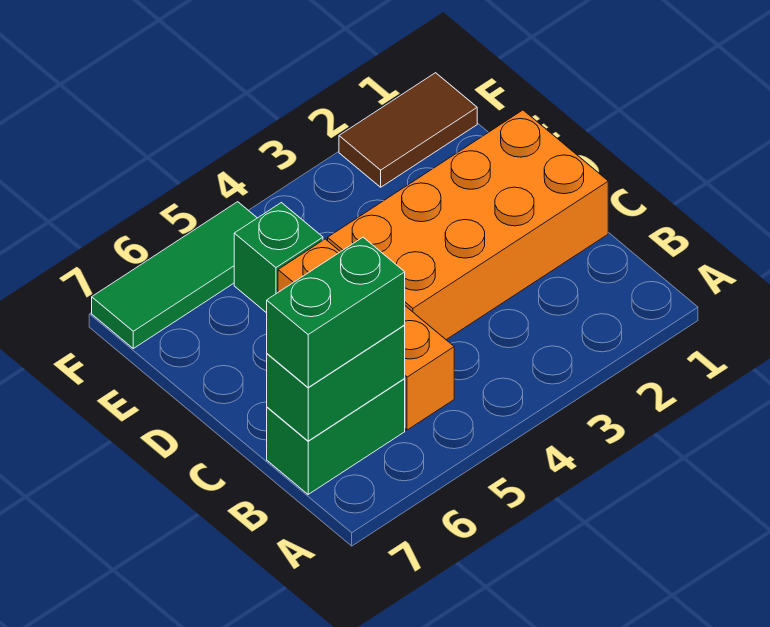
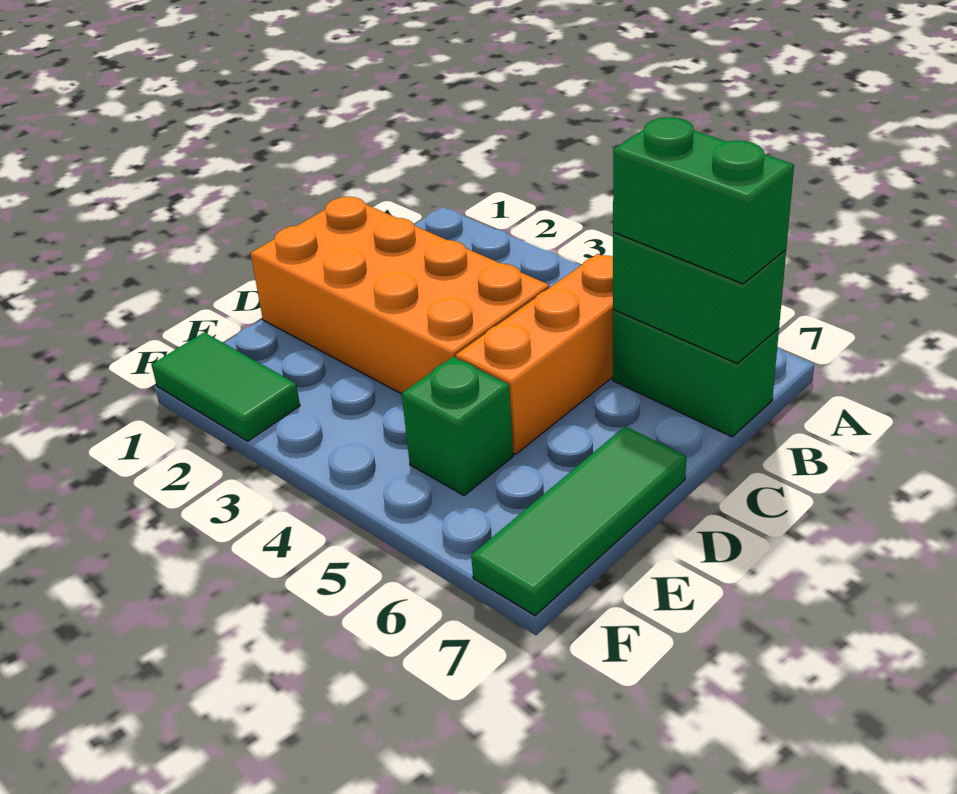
brown tile F1:F2 level 1 -> green tile F1:F2 level 1
green tile F5:F7 level 1 -> green tile D7:F7 level 1

